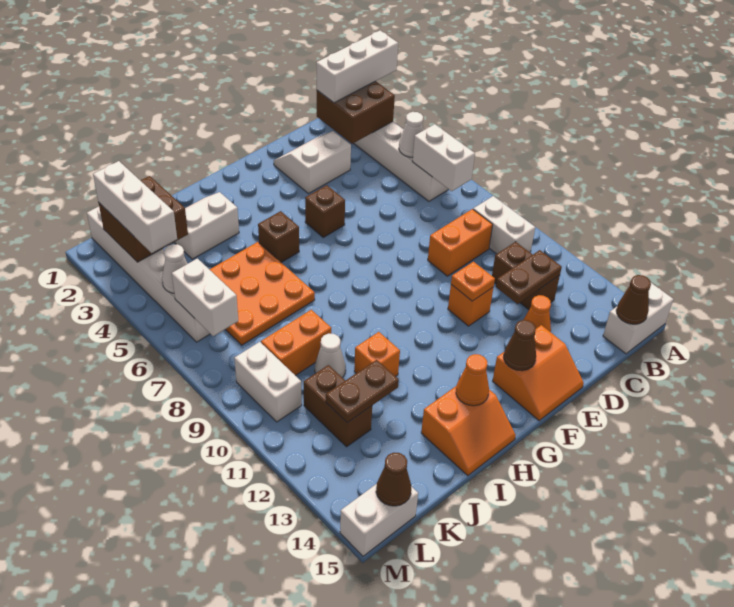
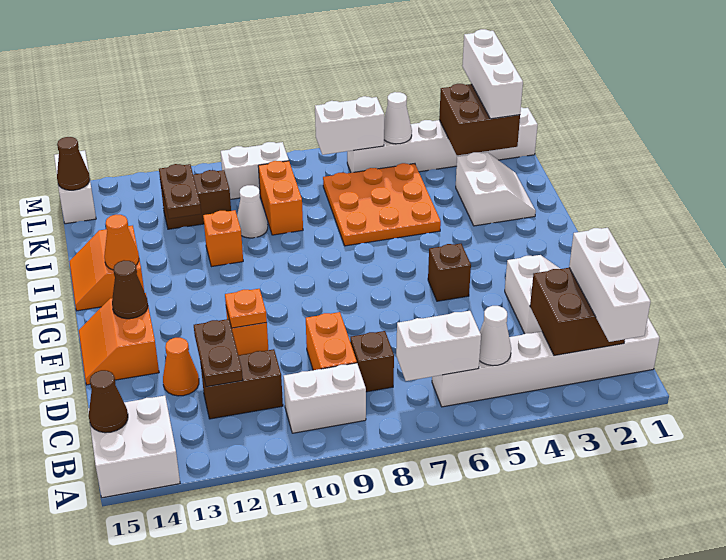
white brick A15:B15 level 1 -> white brick A14:B15 level 1
brown brick H5 level 1 -> brown brick C8 level 1
white brick L2:L4 level 3 -> white brick K2:M2 level 3

